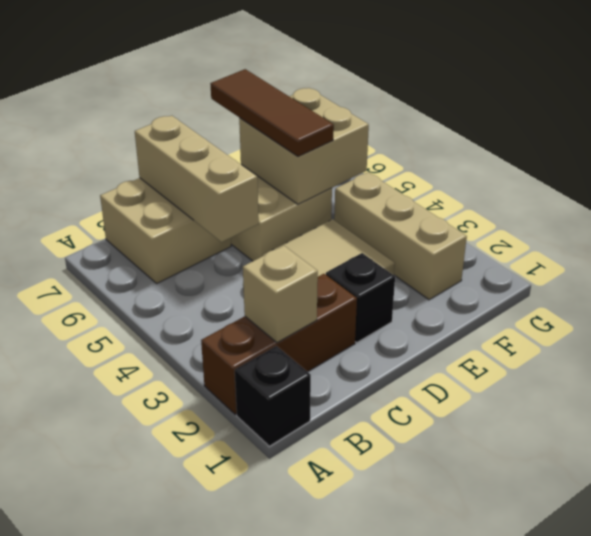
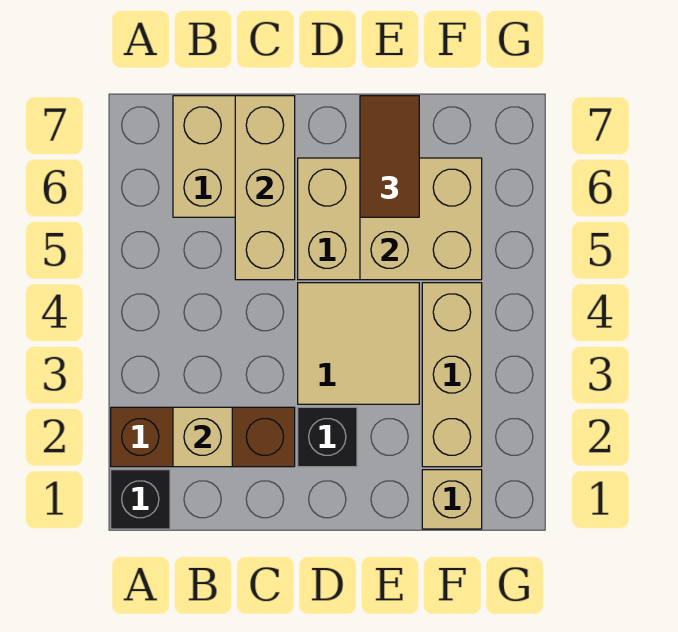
brown tile E5:E7 level 3 -> brown tile E6:E7 level 3
none -> tan brick F1 level 1

